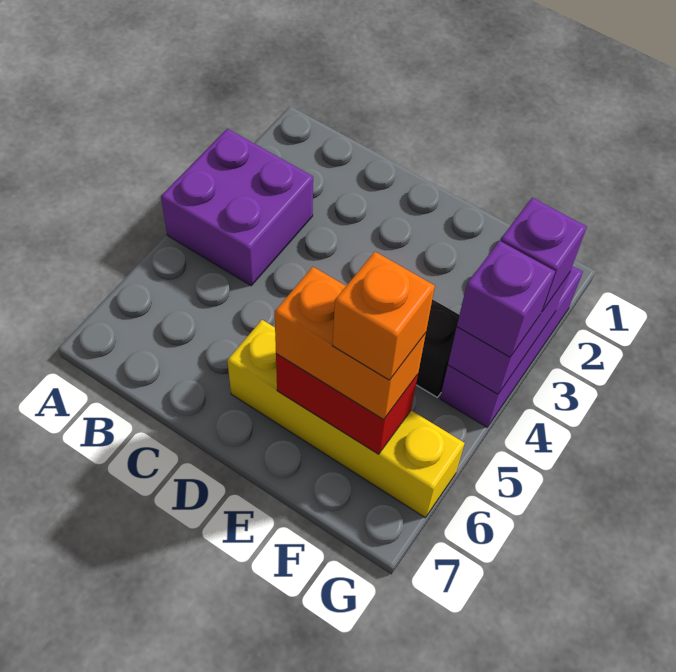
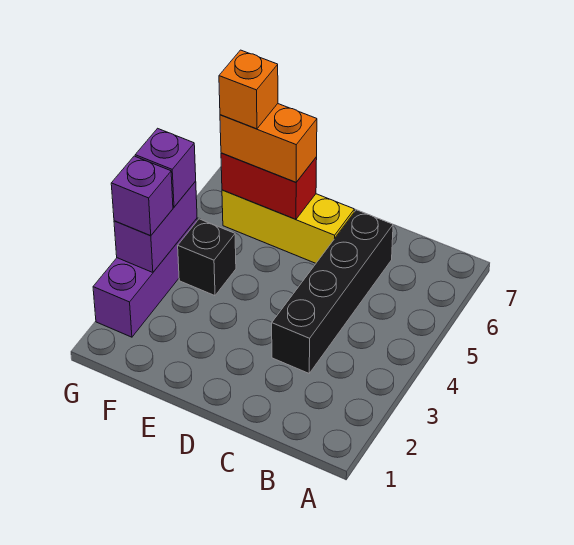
purple brick A3:B4 level 1 -> none
none -> black brick C3:C6 level 1
yellow brick D6:G6 level 1 -> yellow brick D6:F6 level 1

